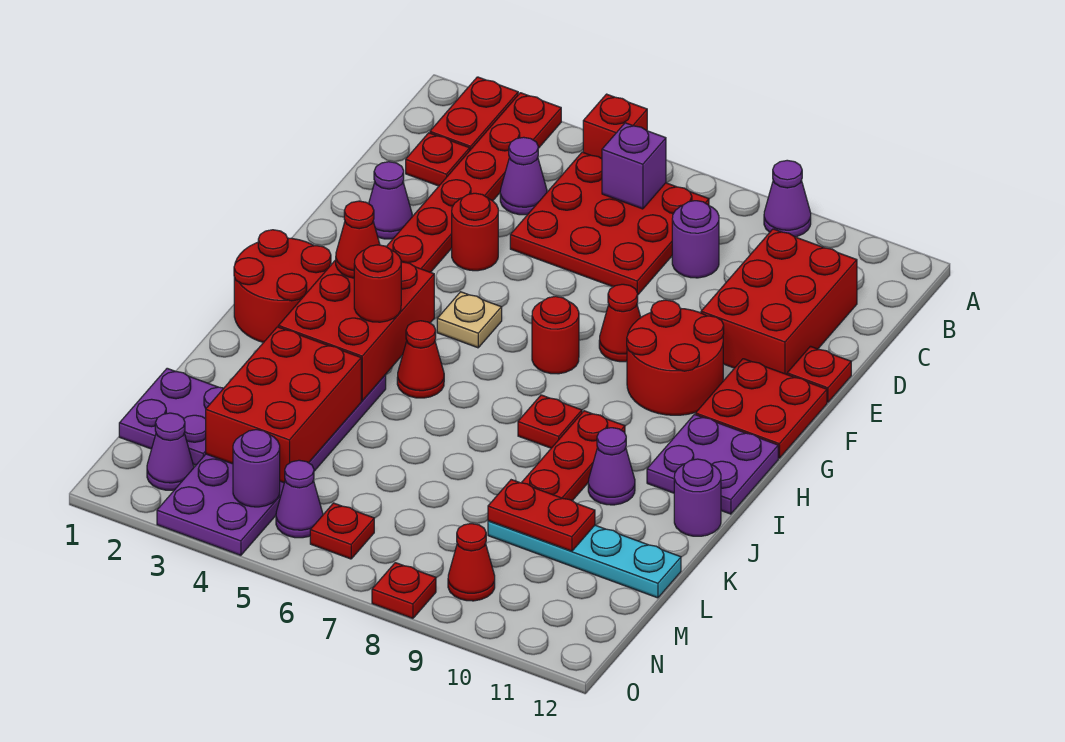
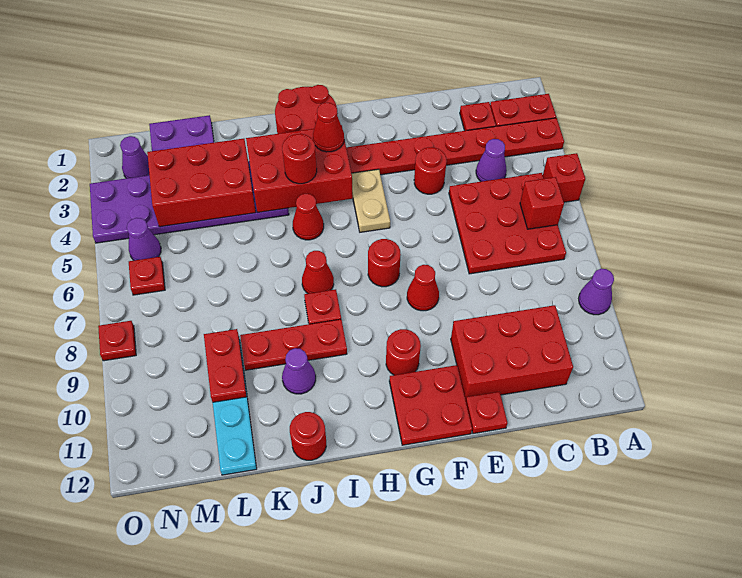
purple brick B6 level 2 -> red brick B6 level 2
purple round brick C8 level 1 -> none
purple cone E2 level 1 -> none
red round brick F9:G10 level 1 -> red round brick G10 level 1
tan plate G5 level 1 -> tan plate G4:G5 level 1
purple plate H11:I12 level 1 -> none
purple round brick J12 level 1 -> red round brick J12 level 1
purple round brick N4 level 2 -> none
red cone N9 level 1 -> red cone I7 level 1

